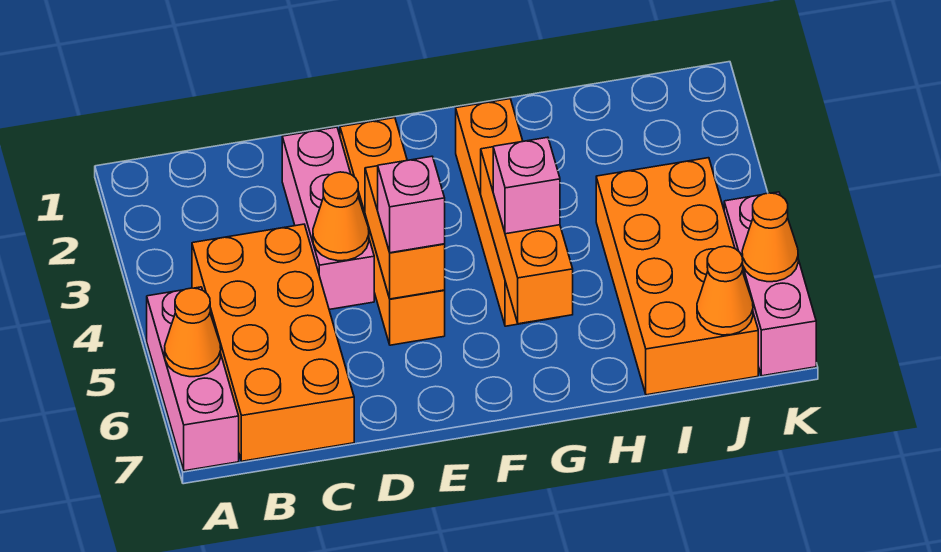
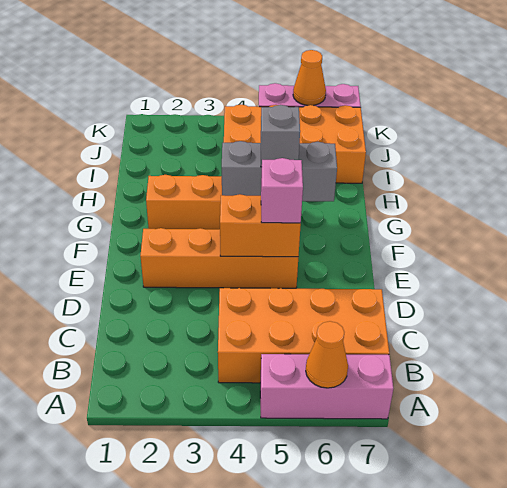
pink brick D2:D4 level 1 -> none
orange cone D4 level 2 -> none
orange brick G4:G6 level 2 -> grey brick G4:G6 level 2
pink brick G5 level 3 -> grey brick G5 level 3
orange cone J7 level 2 -> none

